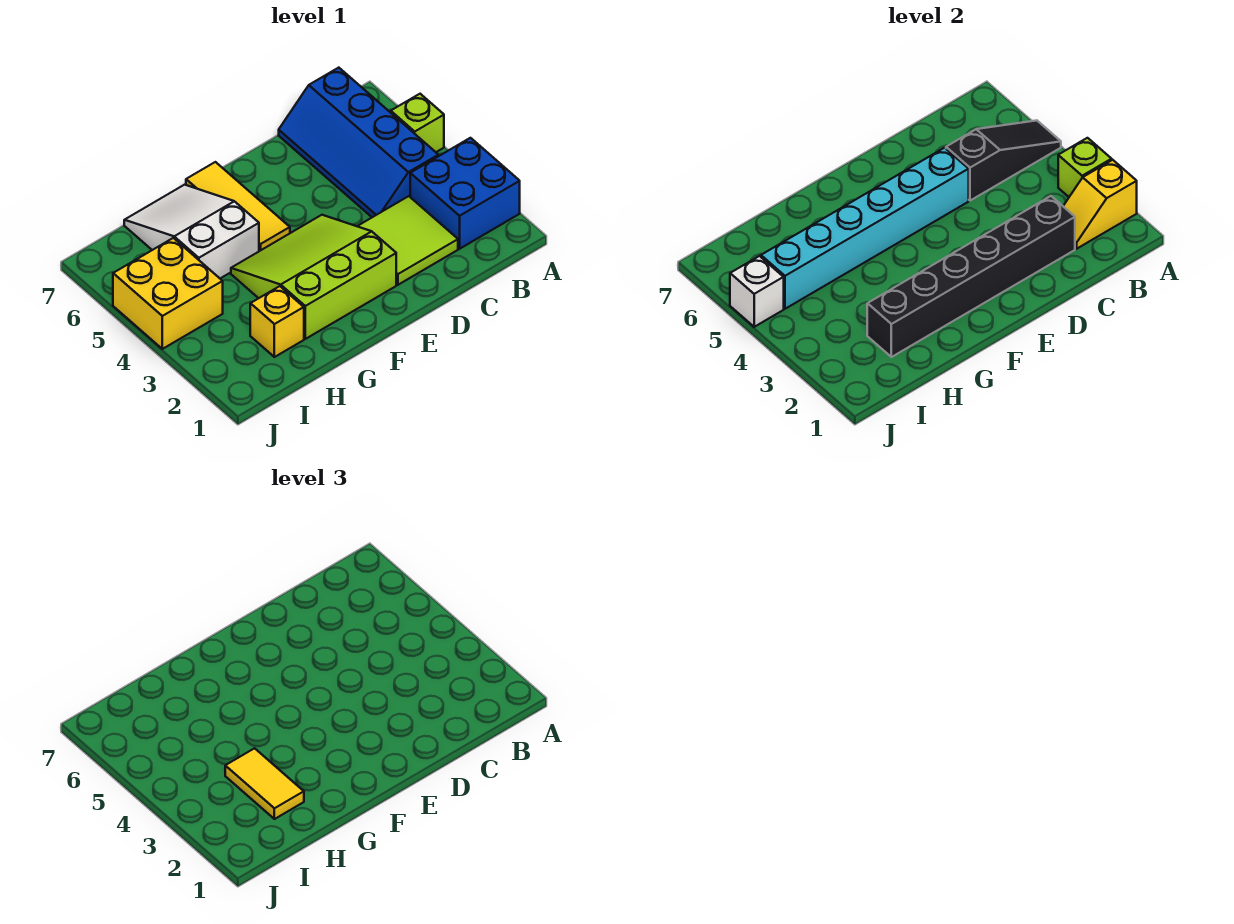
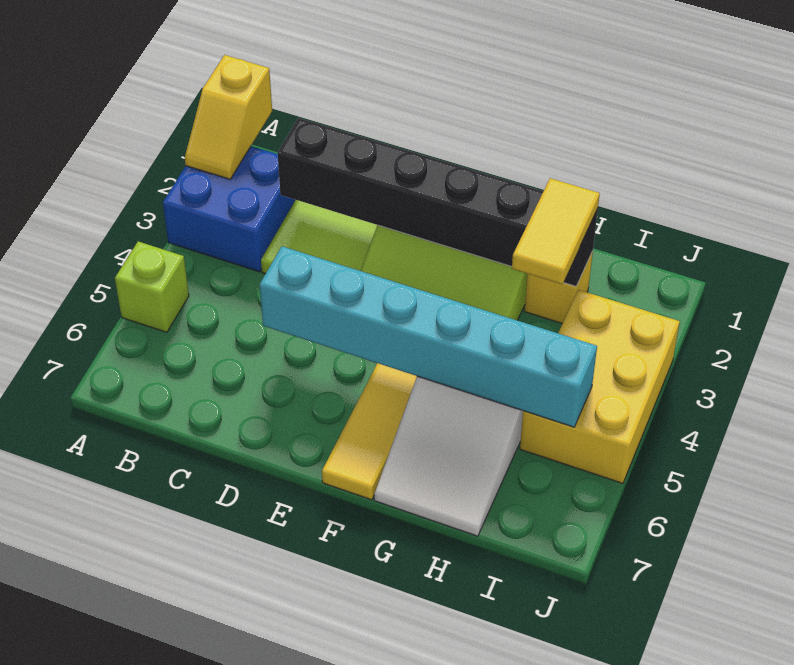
yellow slope A2:B2 level 2 top A -> yellow slope A1:A2 level 2 top 1
lime brick A3 level 2 -> none
black slope A5:C5 level 2 top C -> none
blue slope B4:C7 level 1 top B -> none
yellow brick I4:J5 level 1 -> yellow brick I3:J5 level 1
white brick J5 level 2 -> none

